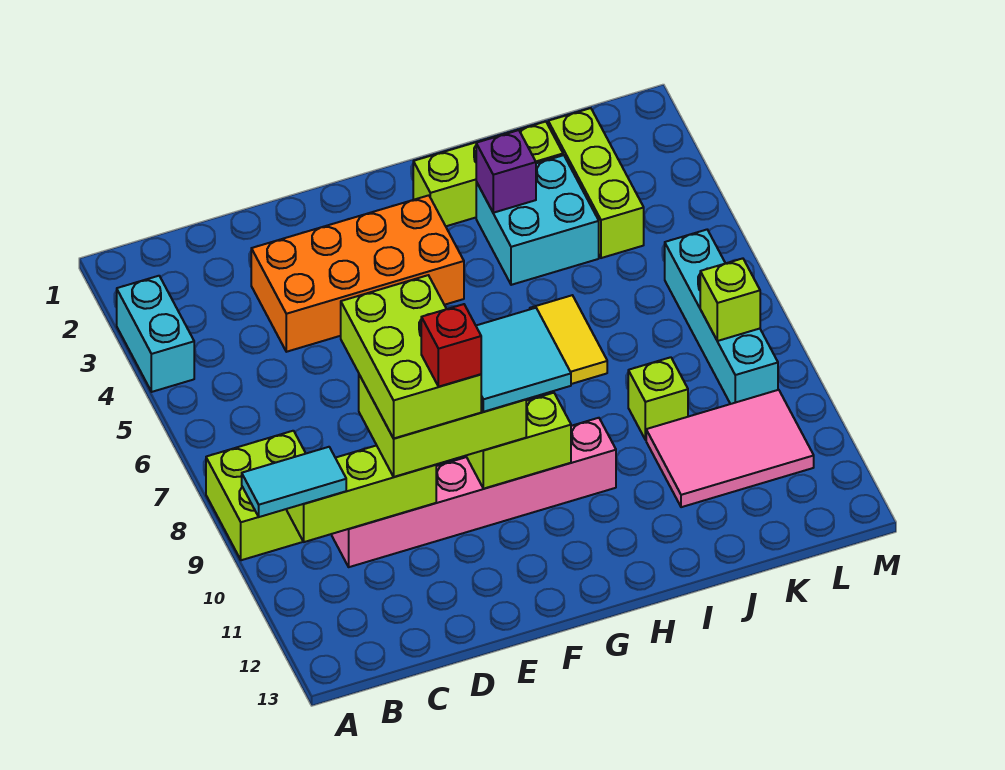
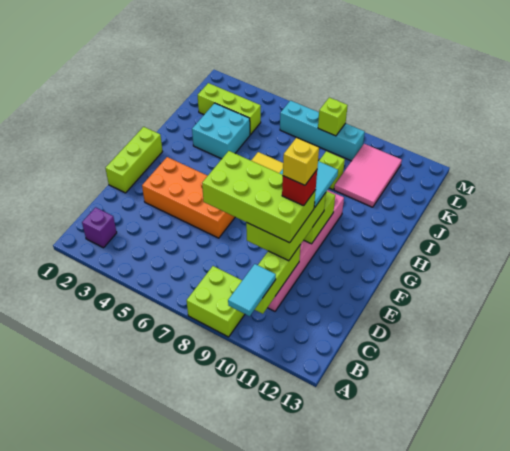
cyan brick A3:A4 level 1 -> none
orange brick D3:G4 level 1 -> orange brick E3:F6 level 1
lime brick D8:E10 level 4 -> lime brick D7:E10 level 4
none -> yellow brick E10 level 6
lime brick H2:J2 level 1 -> lime brick E1:G1 level 1
purple brick I3 level 2 -> purple brick B2 level 1

